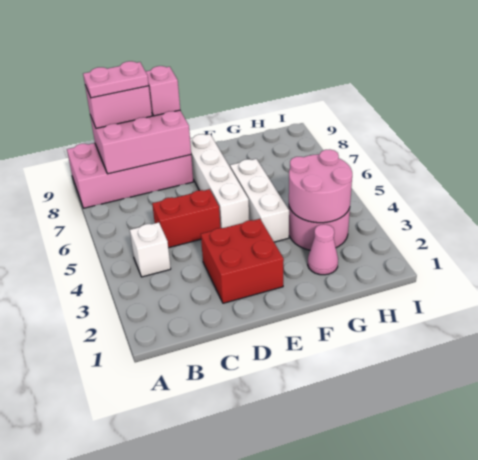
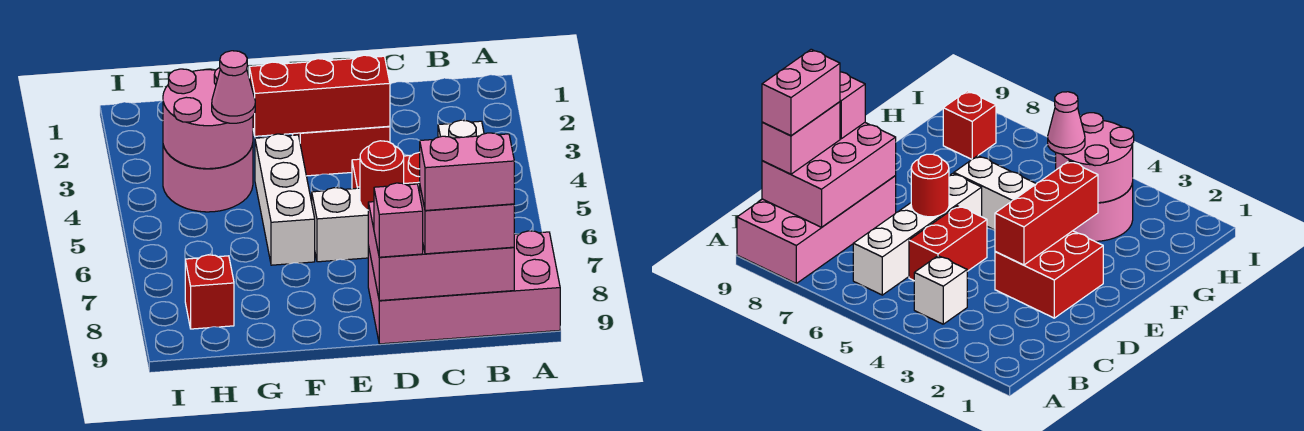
pink plate B9:C9 level 4 -> pink brick B9:C9 level 4
none -> red brick D3:F3 level 2
none -> red round brick D6 level 2
white brick E5:E8 level 1 -> white brick B6:E6 level 1
pink cone G2 level 1 -> pink cone G4 level 3
none -> red brick H8 level 1

